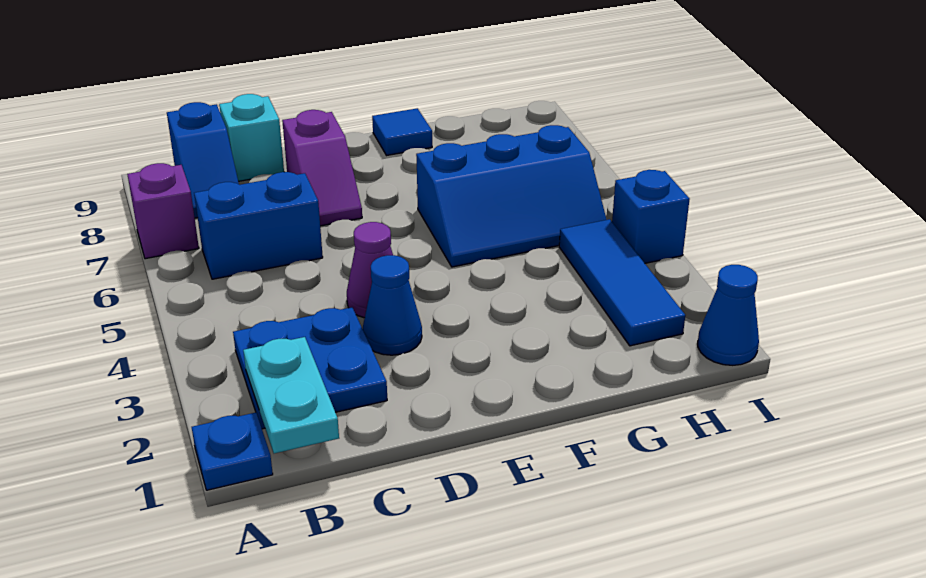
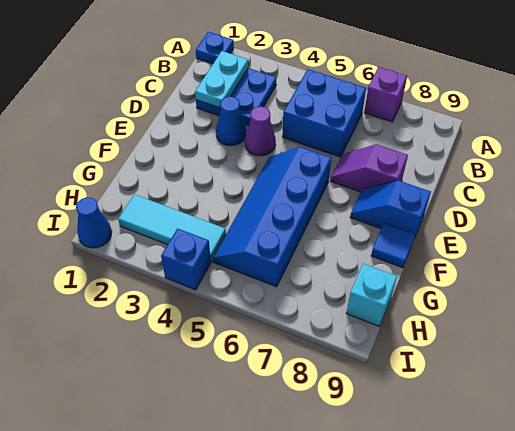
cyan plate B1:B2 level 2 -> cyan plate B2:C2 level 2
blue brick B6:C6 level 1 -> blue brick B5:C6 level 1
blue slope B8:B9 level 1 top 9 -> blue slope E8:E9 level 1 top 9
cyan brick C9 level 1 -> cyan brick H9 level 1
blue slope F5:H6 level 1 top 6 -> blue slope E5:H6 level 1 top 6
blue tile H2:H4 level 1 -> cyan tile H2:H4 level 1

